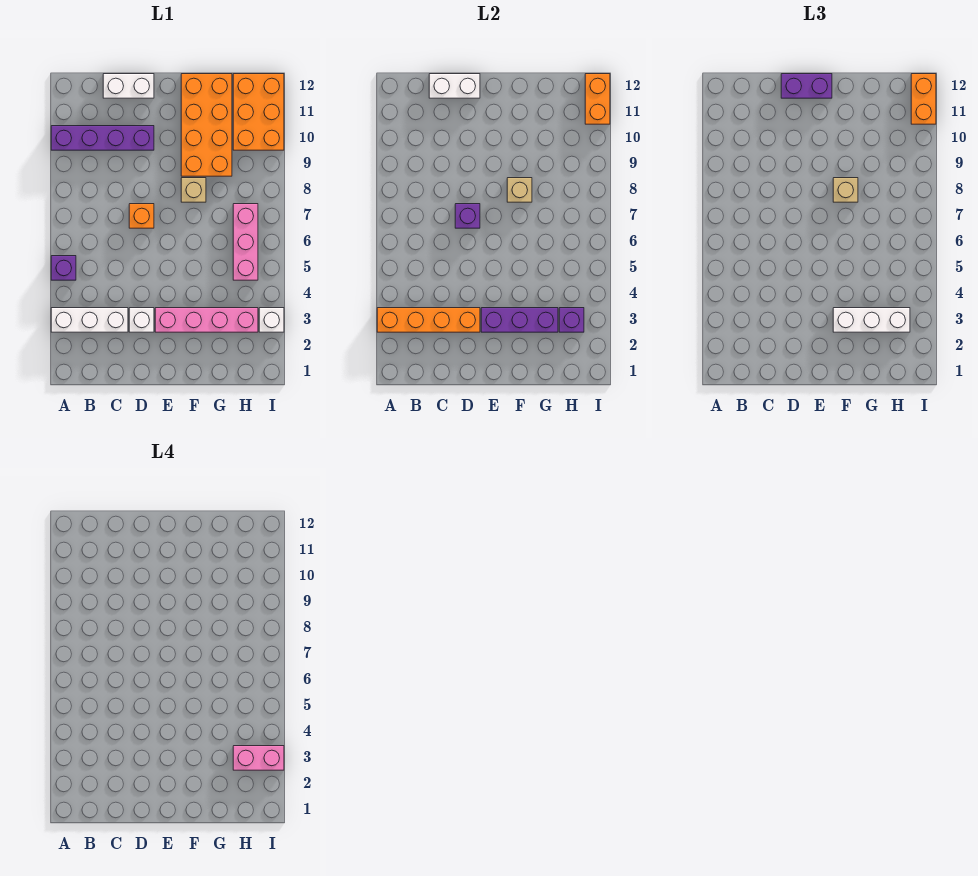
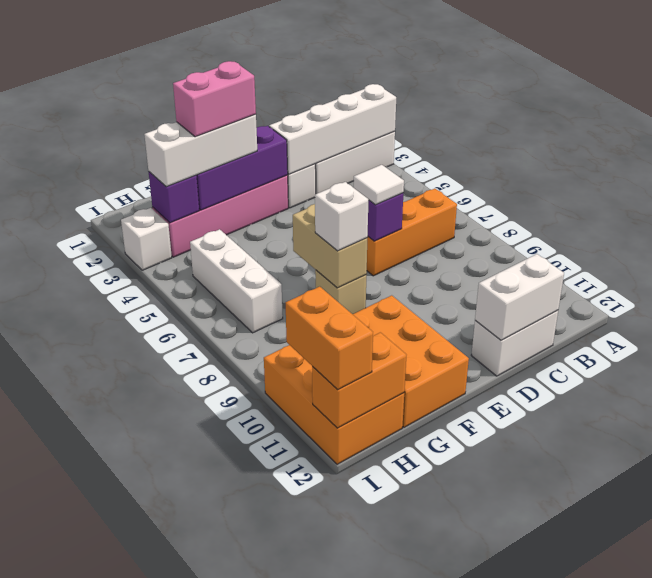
orange brick A3:D3 level 2 -> white brick A3:D3 level 2
purple brick A5 level 1 -> none
purple brick A10:D10 level 1 -> none
orange brick D7 level 1 -> orange brick B7:D7 level 1
none -> white tile D7 level 3
purple brick D12:E12 level 3 -> none
tan brick F8 level 2 -> tan brick F7:F8 level 2
tan brick F8 level 3 -> white brick F8 level 3
orange brick F9:G12 level 1 -> orange brick F10:G12 level 1
pink brick H3:I3 level 4 -> pink brick F3:G3 level 4
pink brick H5:H7 level 1 -> white brick H5:H7 level 1
orange brick I11:I12 level 2 -> orange brick H12:I12 level 2

